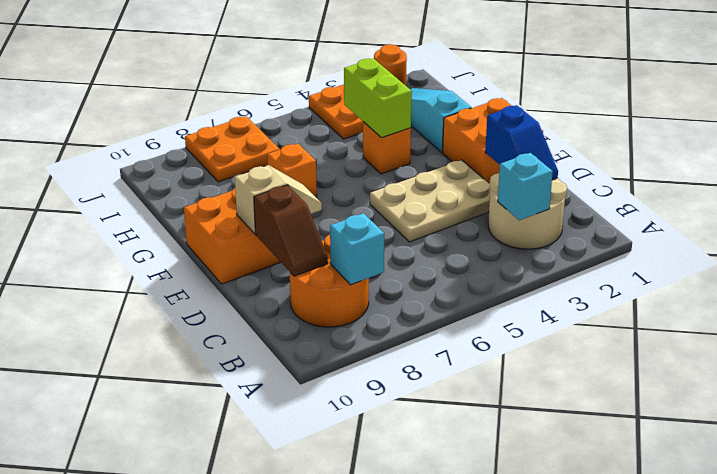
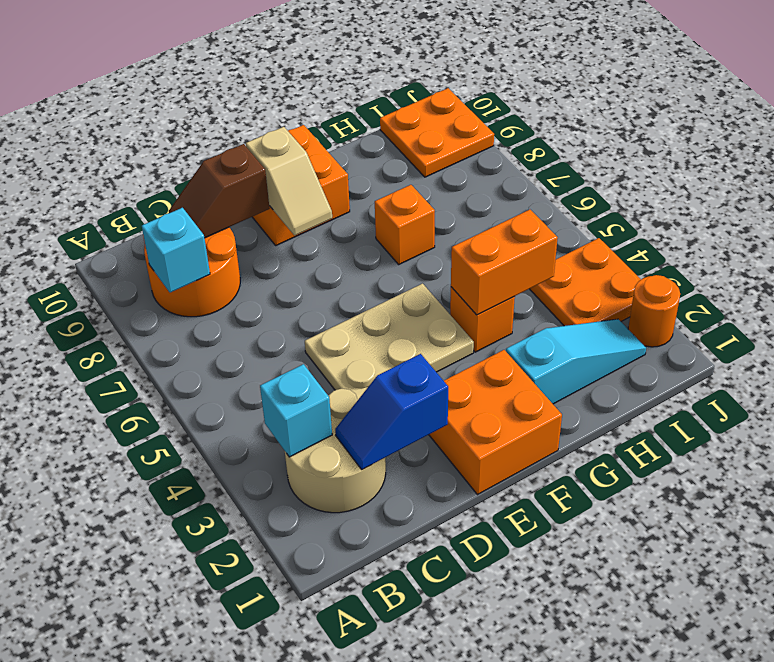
tan plate D3:E5 level 1 -> tan plate D4:F5 level 1
lime brick G4:H4 level 2 -> orange brick G4:H4 level 2
orange plate I7:J8 level 1 -> orange plate I9:J10 level 1

